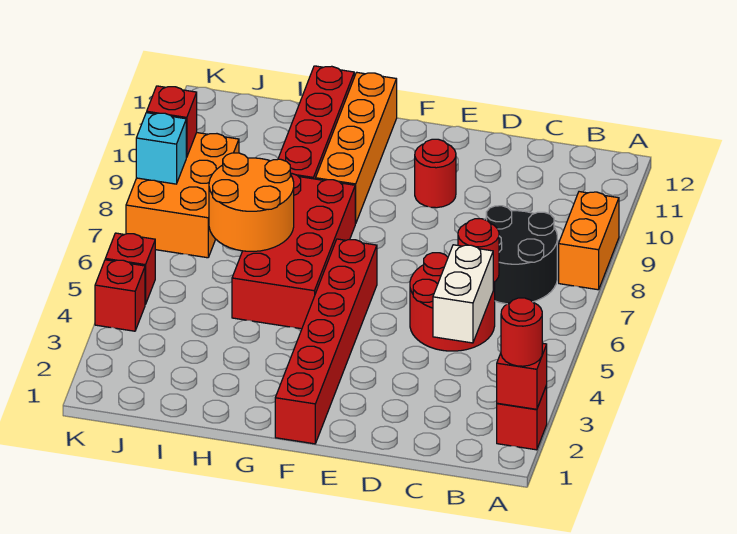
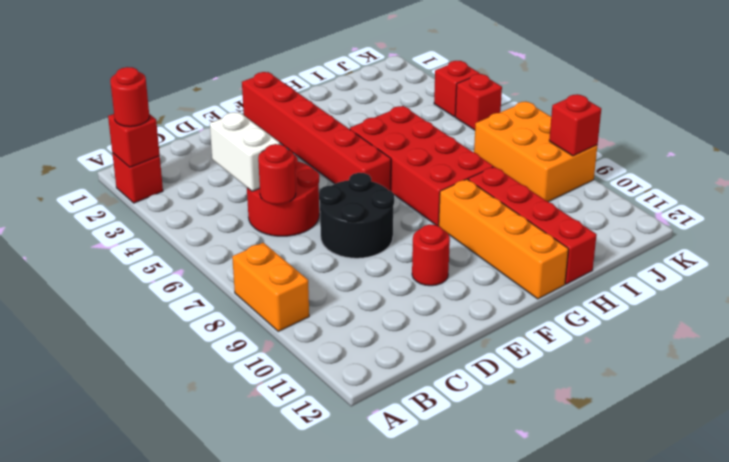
black round brick B7:C8 level 1 -> black round brick D7:E8 level 1
orange round brick H6:I7 level 2 -> none
cyan brick K8 level 2 -> none

